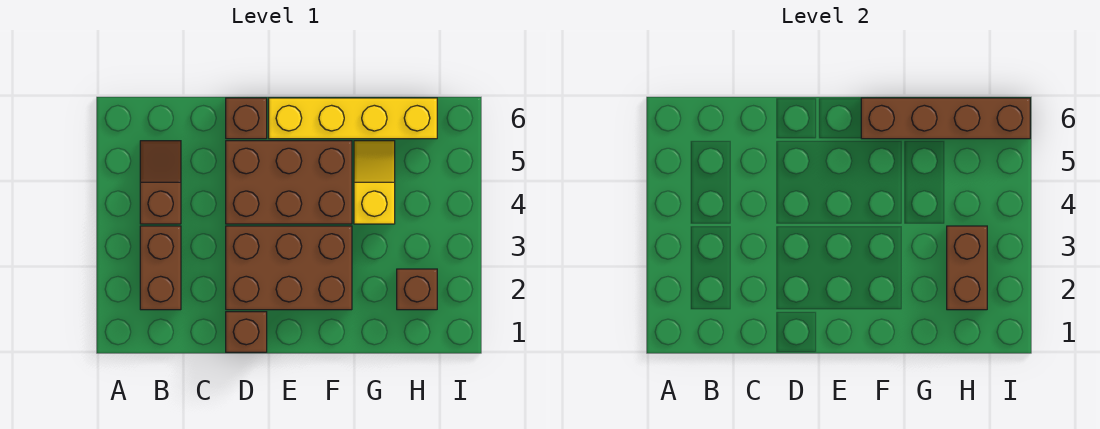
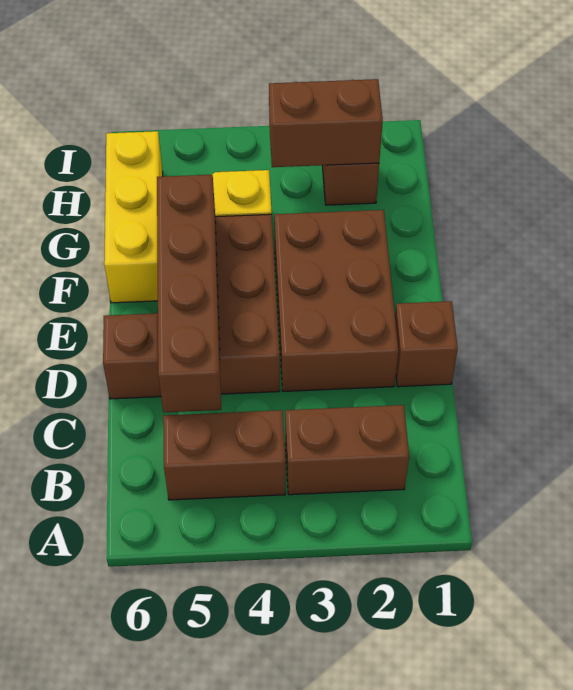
brown slope B4:B5 level 1 top 4 -> brown brick B4:B5 level 1
yellow brick E6:H6 level 1 -> yellow brick F6:H6 level 1
brown brick F6:I6 level 2 -> brown brick C5:F5 level 2

